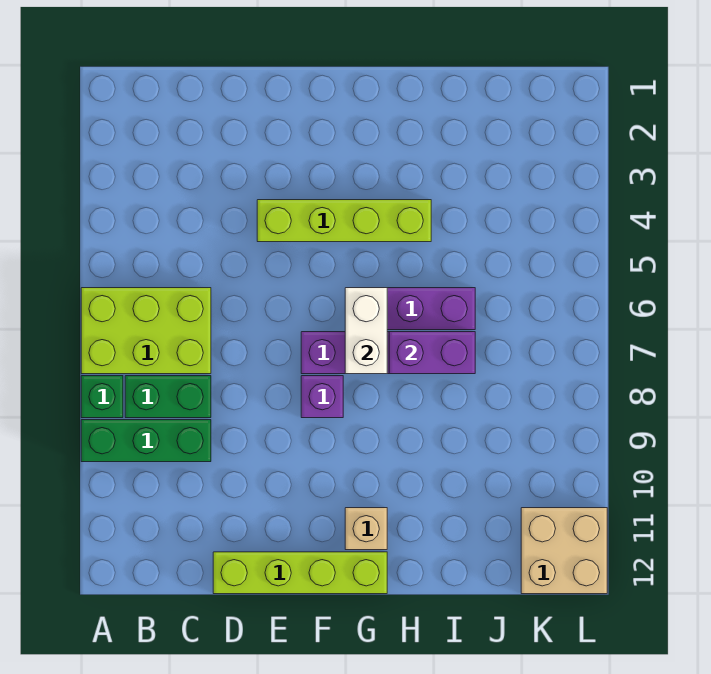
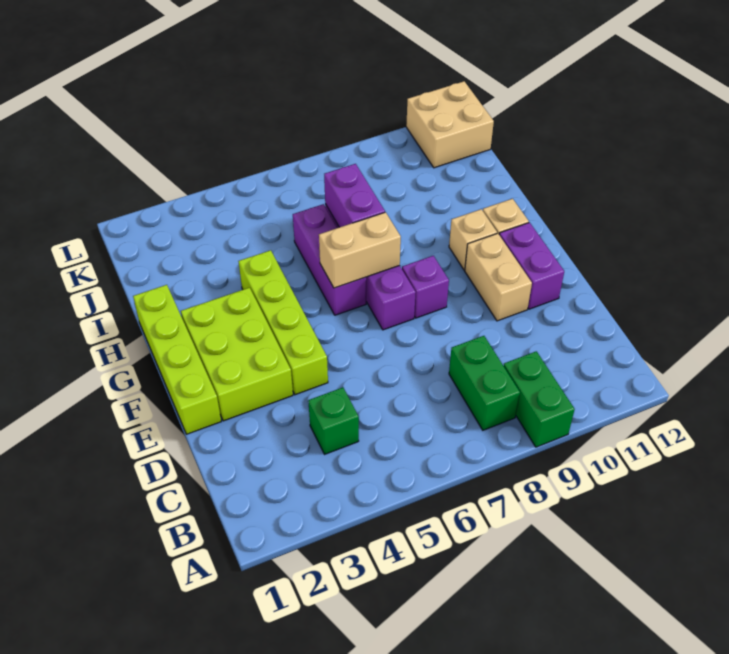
lime brick A6:C7 level 1 -> lime brick E2:G3 level 1
green brick A8 level 1 -> green brick C4 level 1
green brick A9:C9 level 1 -> green brick A9:B9 level 1
lime brick D12:G12 level 1 -> lime brick E1:H1 level 1
none -> tan brick E10:F10 level 1
none -> purple brick E11:F11 level 1
white brick G6:G7 level 2 -> tan brick G6:G7 level 2
none -> tan brick G10 level 1

